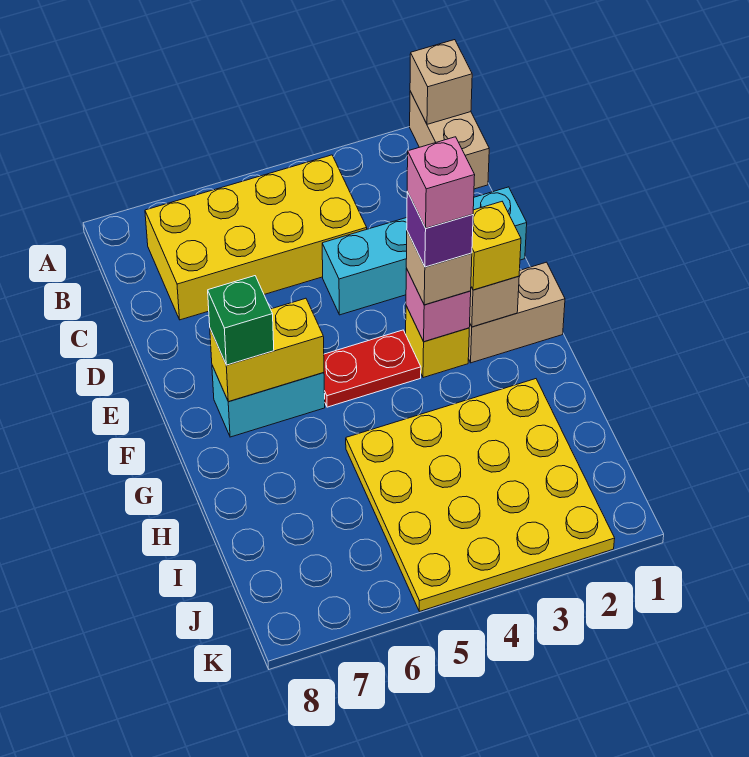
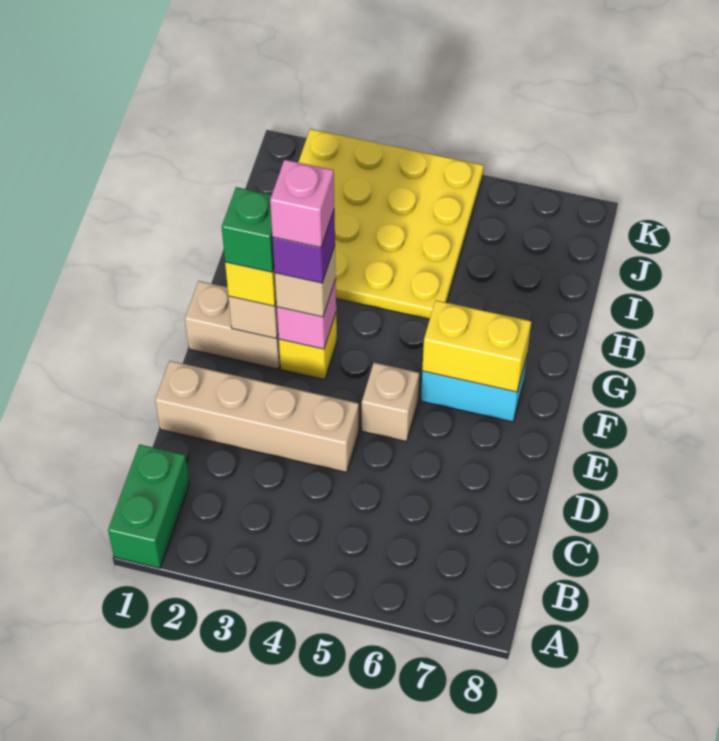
tan brick A1:B1 level 1 -> green brick A1:B1 level 1
tan brick A1 level 2 -> tan brick E5 level 1
yellow brick B4:C7 level 1 -> none
cyan brick D1:D4 level 1 -> tan brick D1:D4 level 1
red plate F4:F5 level 1 -> none
green brick F7 level 3 -> green brick F2 level 4

